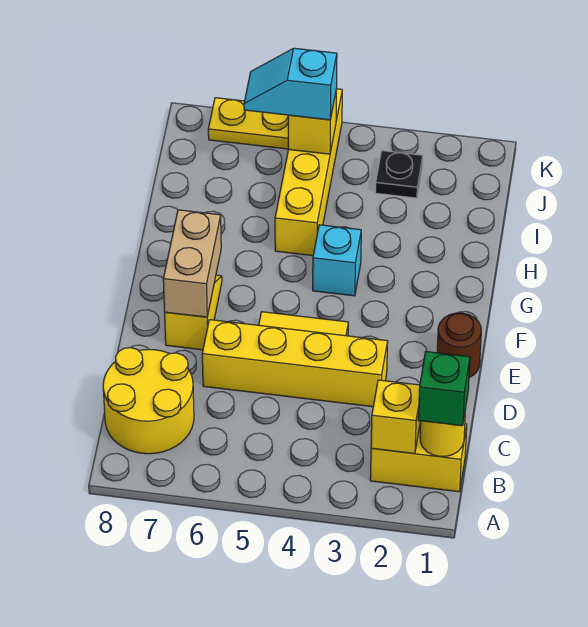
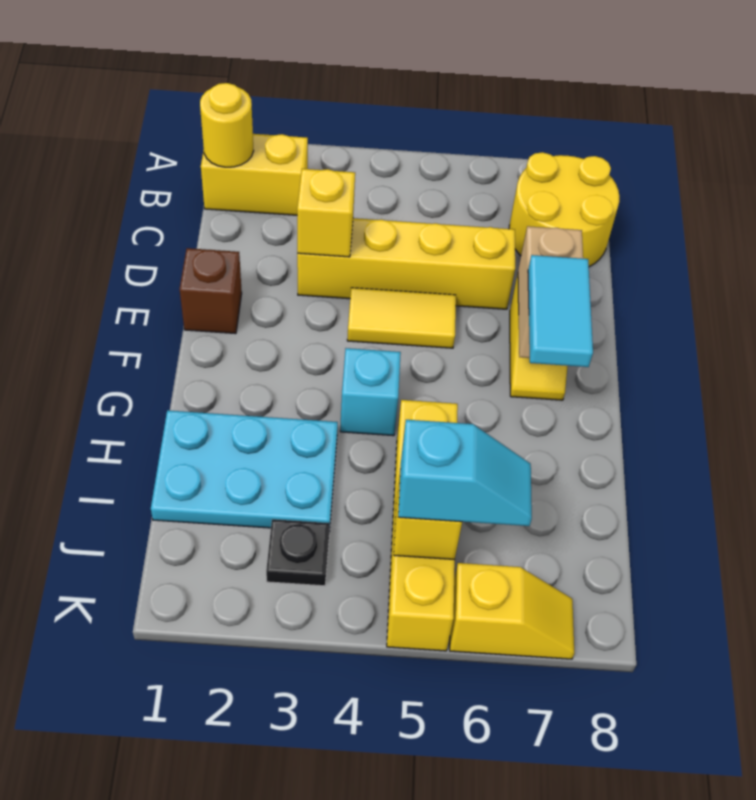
green brick B1 level 3 -> none
yellow brick B2 level 2 -> yellow brick D3 level 2
brown round brick E1 level 1 -> brown brick E1 level 1
none -> cyan tile F7:G7 level 3
none -> cyan plate H1:I3 level 1
yellow plate K6:K7 level 1 -> yellow slope K6:K7 level 1 top 6

